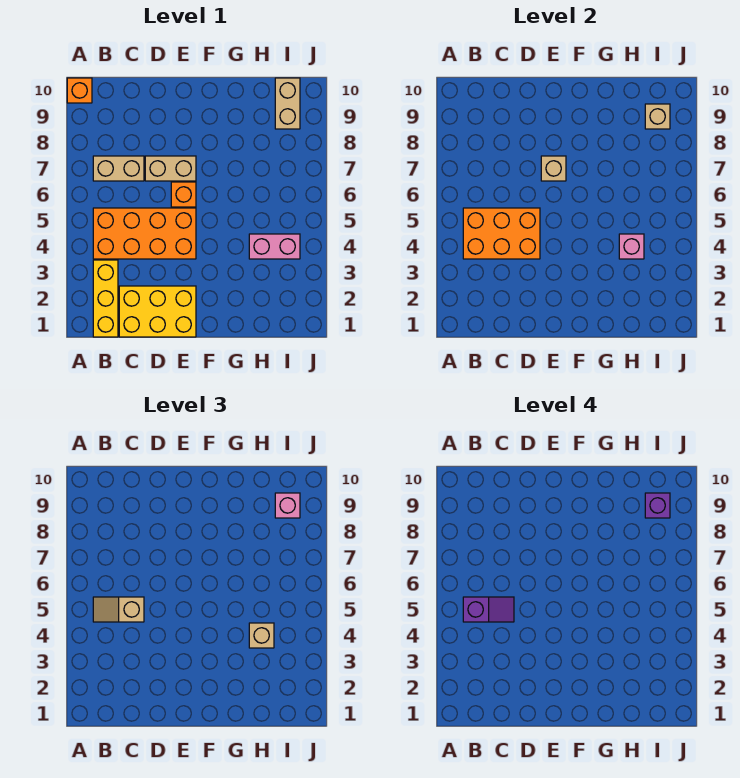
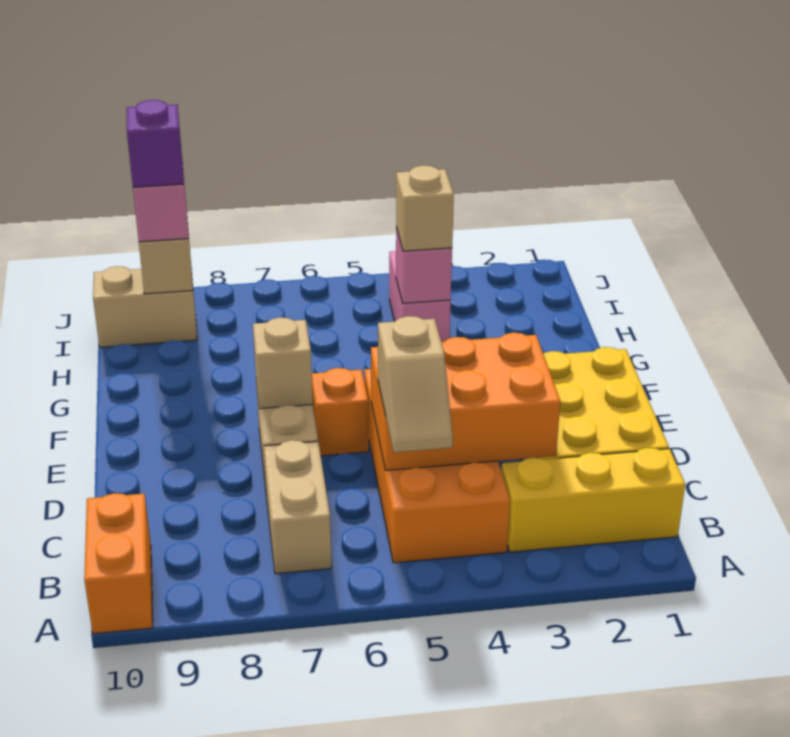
orange brick A10 level 1 -> orange brick A10:B10 level 1
orange brick B4:D5 level 2 -> orange brick C3:D5 level 2
purple slope B5:C5 level 4 top B -> none

